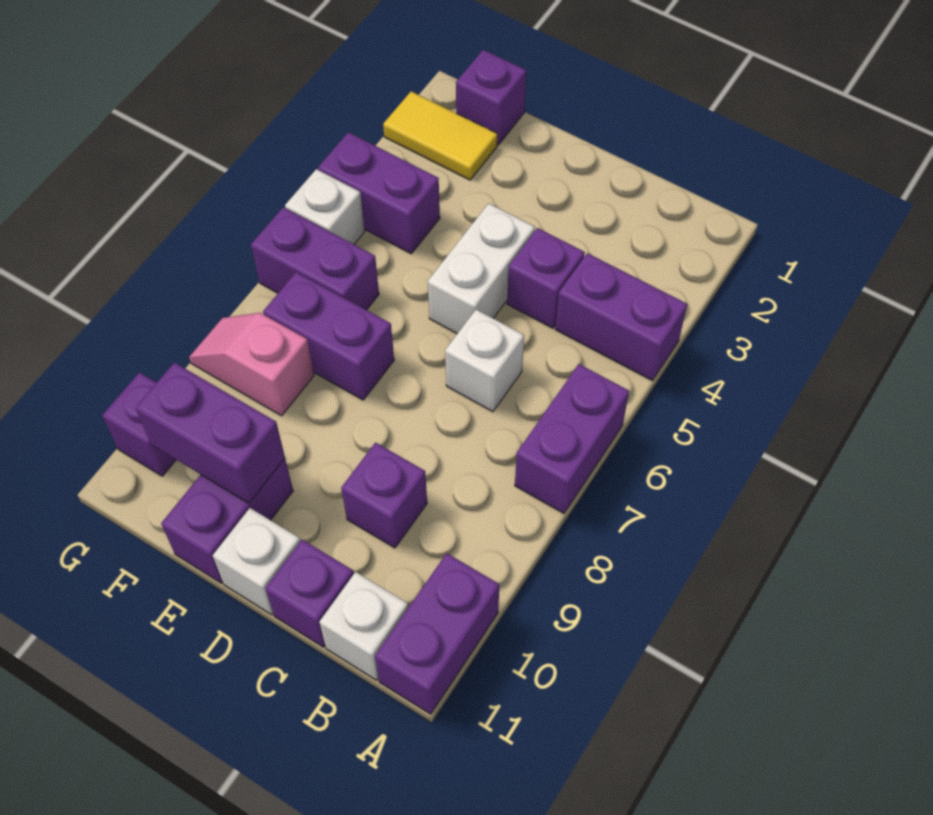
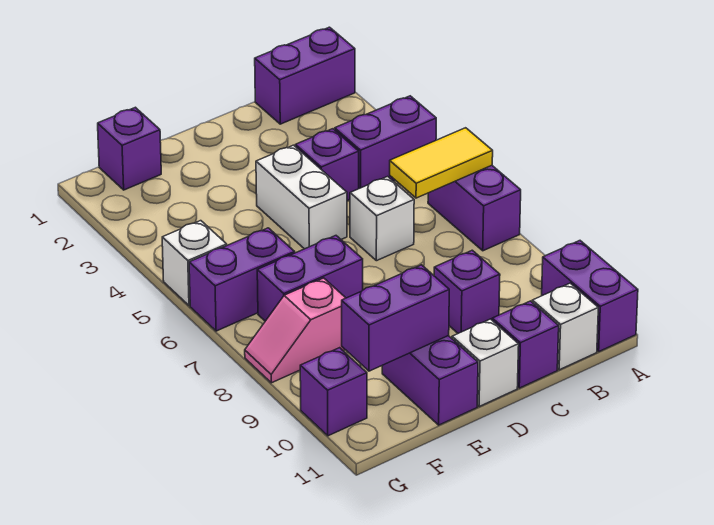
yellow tile F2:G2 level 1 -> yellow tile A6:B6 level 2
purple brick F4:G4 level 1 -> purple brick A1:B1 level 1

